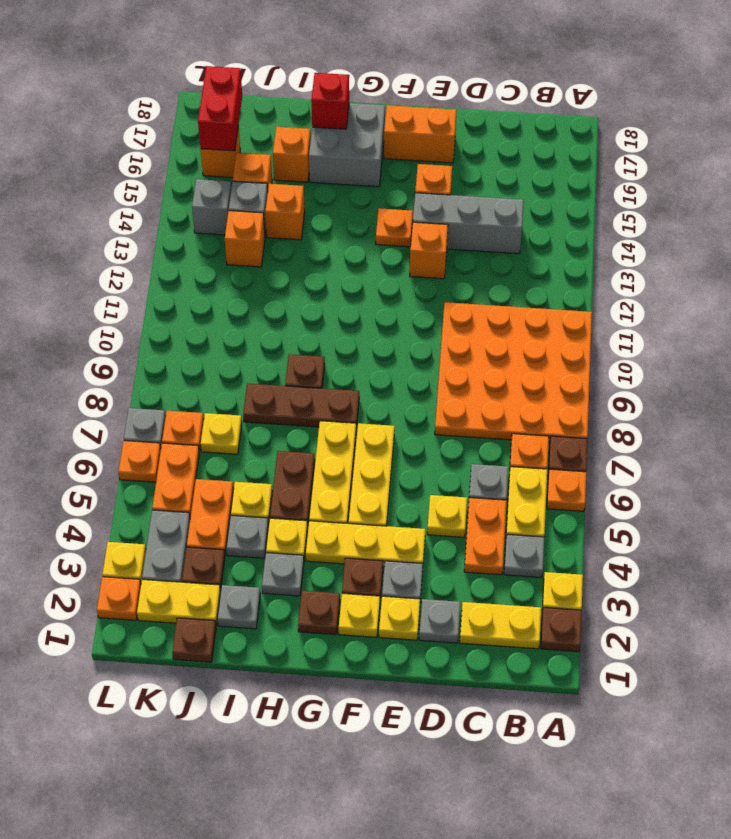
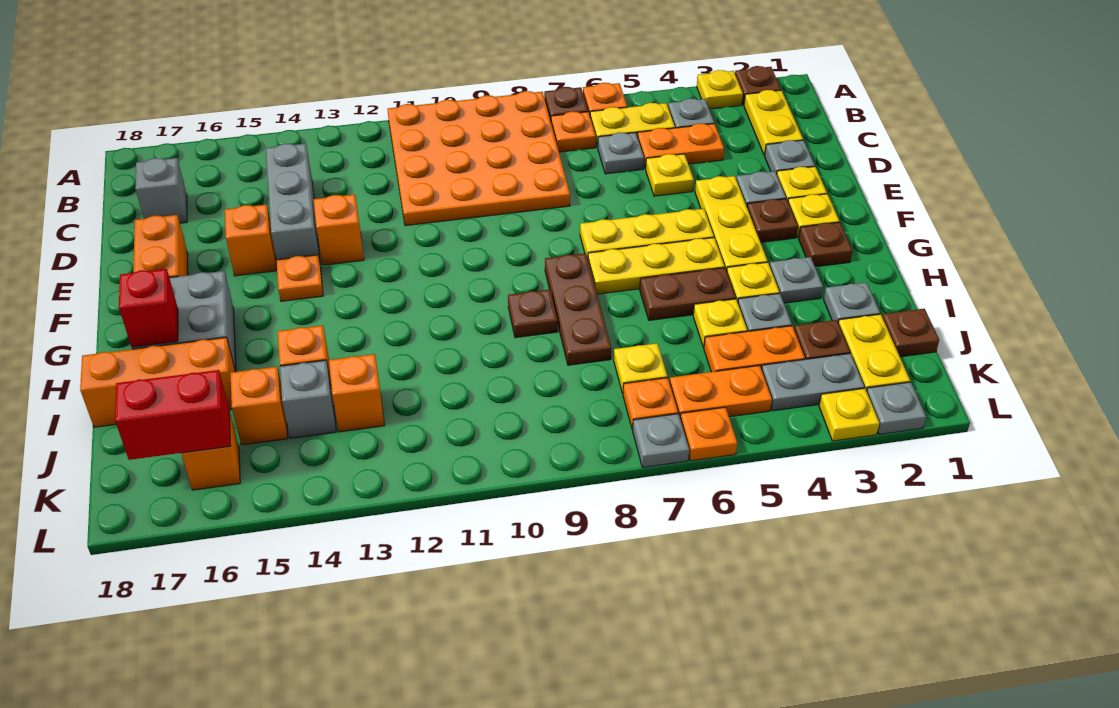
orange brick I16 level 1 -> orange brick I16:I18 level 1
grey brick K14 level 1 -> grey brick C17 level 1
orange plate L2 level 1 -> grey plate L2 level 1

